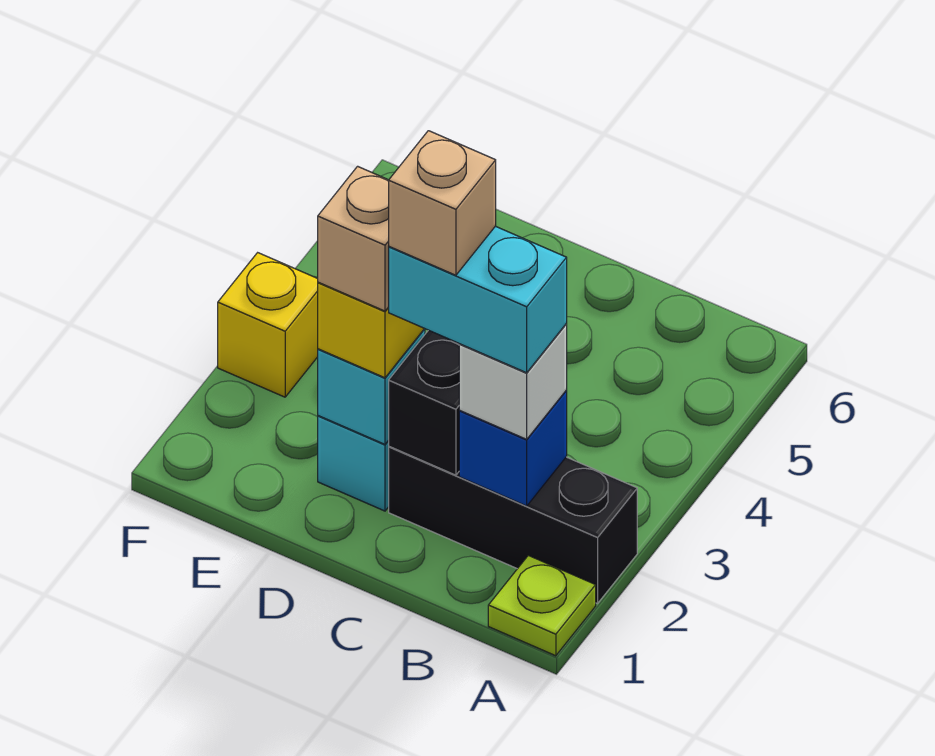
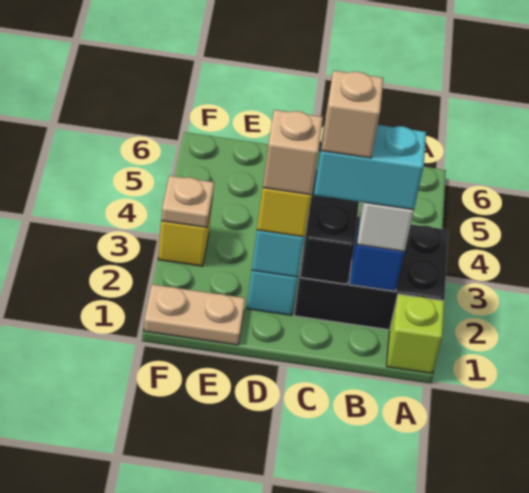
lime plate A1 level 1 -> lime brick A1 level 1
black brick A2:C2 level 1 -> black brick A2:C3 level 1
none -> tan plate E1:F1 level 1
none -> tan plate F3 level 2

